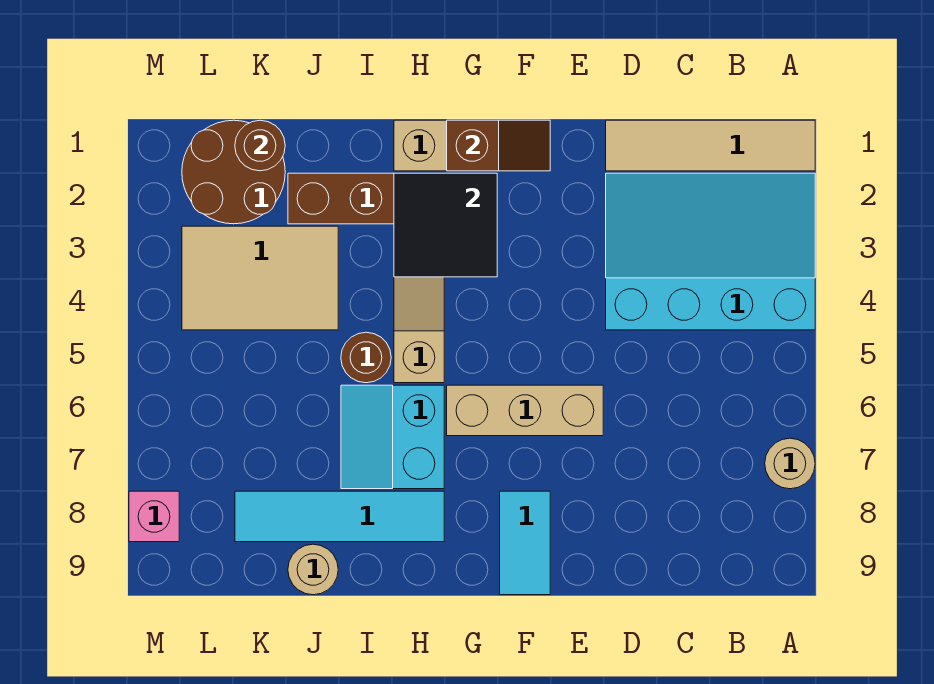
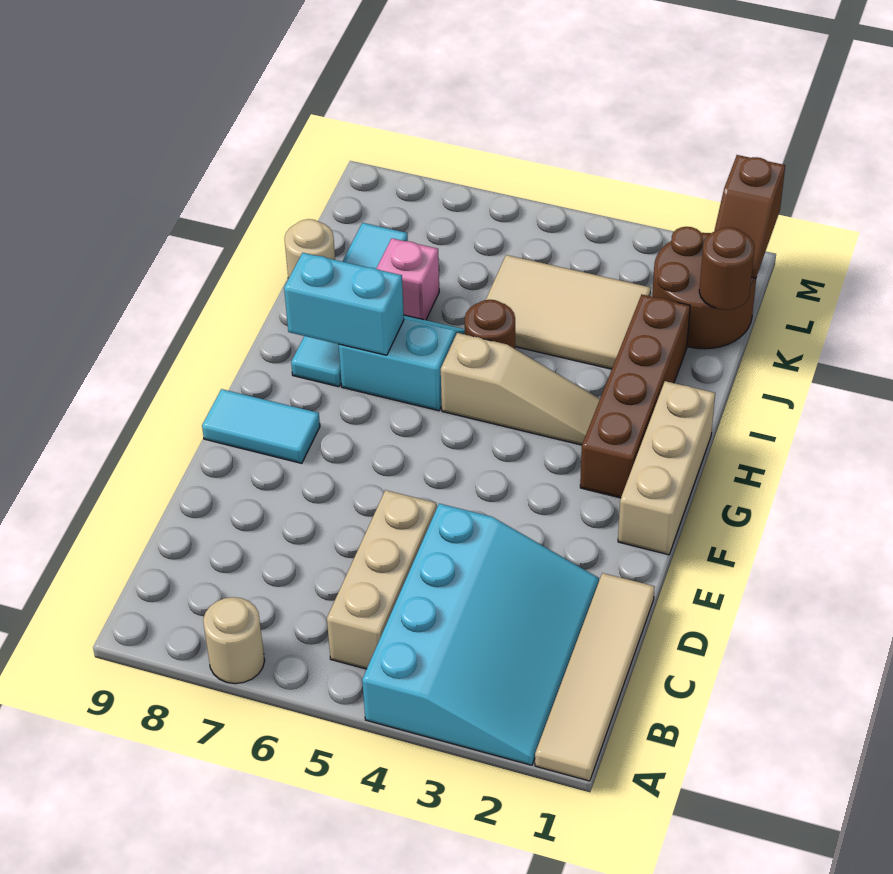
tan brick E6:G6 level 1 -> tan brick B5:D5 level 1
brown slope F1:G1 level 2 top G -> brown slope L1:M1 level 2 top M
black tile G2:H3 level 2 -> none
none -> cyan brick H7:H8 level 2
tan tile J3:L4 level 1 -> tan tile J3:K5 level 1
pink brick M8 level 1 -> pink brick J7 level 1

